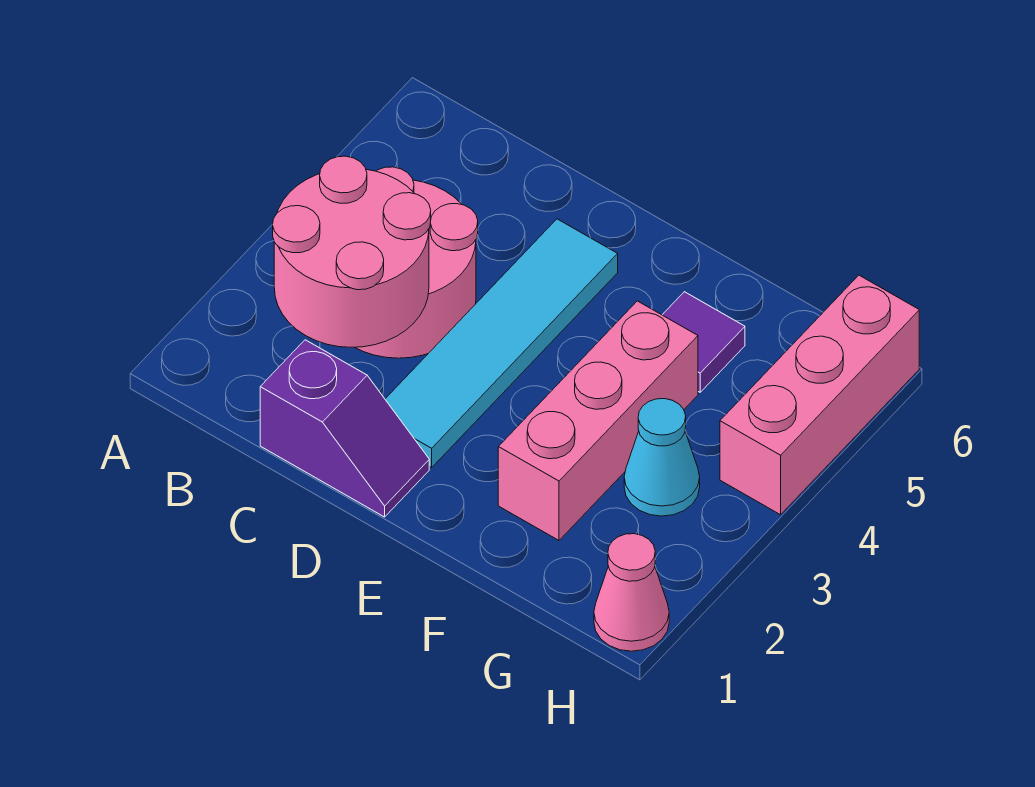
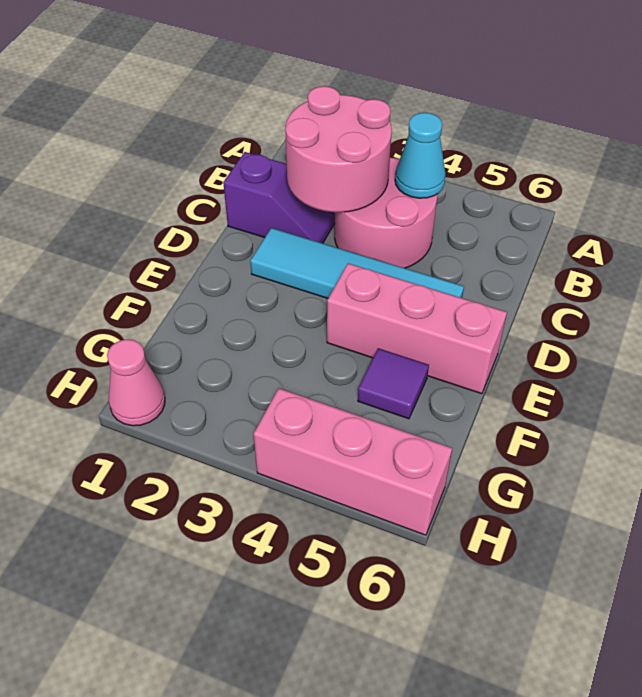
purple slope C1:D1 level 1 top C -> purple slope C1:C2 level 1 top 1
pink brick F2:F4 level 1 -> pink brick E4:E6 level 1
cyan cone G3 level 1 -> cyan cone B4 level 2

